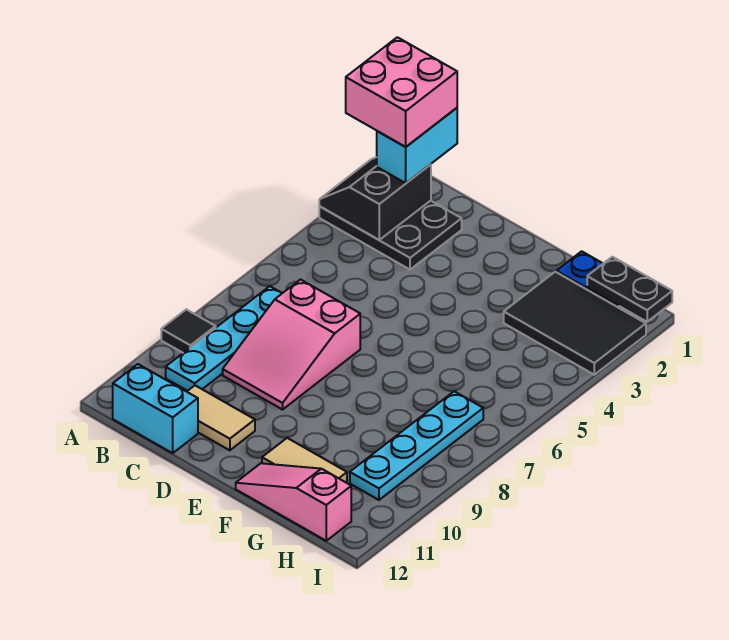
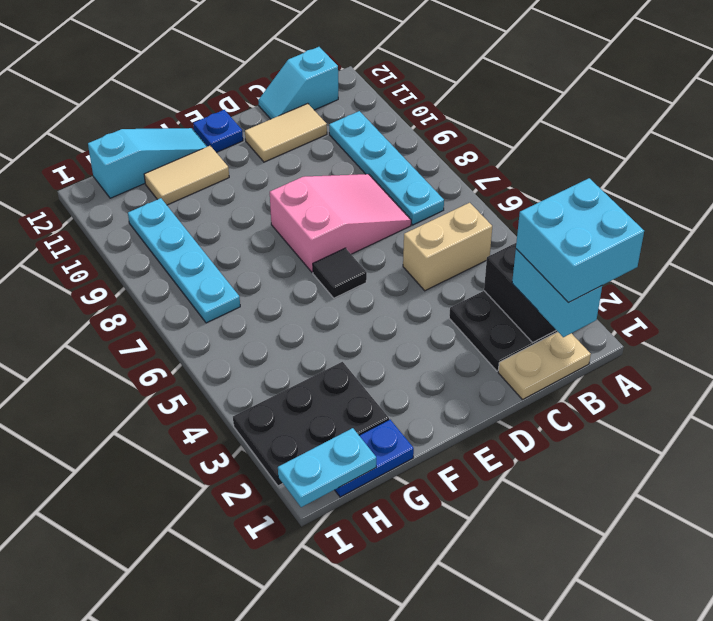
pink brick A1:B2 level 4 -> cyan brick A1:B2 level 4
black tile A9 level 1 -> black tile E6 level 1
none -> tan plate B1:C1 level 1
none -> tan brick B5:C5 level 1
cyan brick B12:C12 level 1 -> cyan slope B12:C12 level 1 top B
pink slope C7:D9 level 1 top 7 -> pink slope C7:E8 level 1 top E
none -> blue plate E12 level 1
pink slope F12:H12 level 1 top H -> cyan slope F12:H12 level 1 top H
black tile G2:I3 level 1 -> black plate G2:I3 level 1
black plate H1:I1 level 2 -> cyan plate H1:I1 level 2

